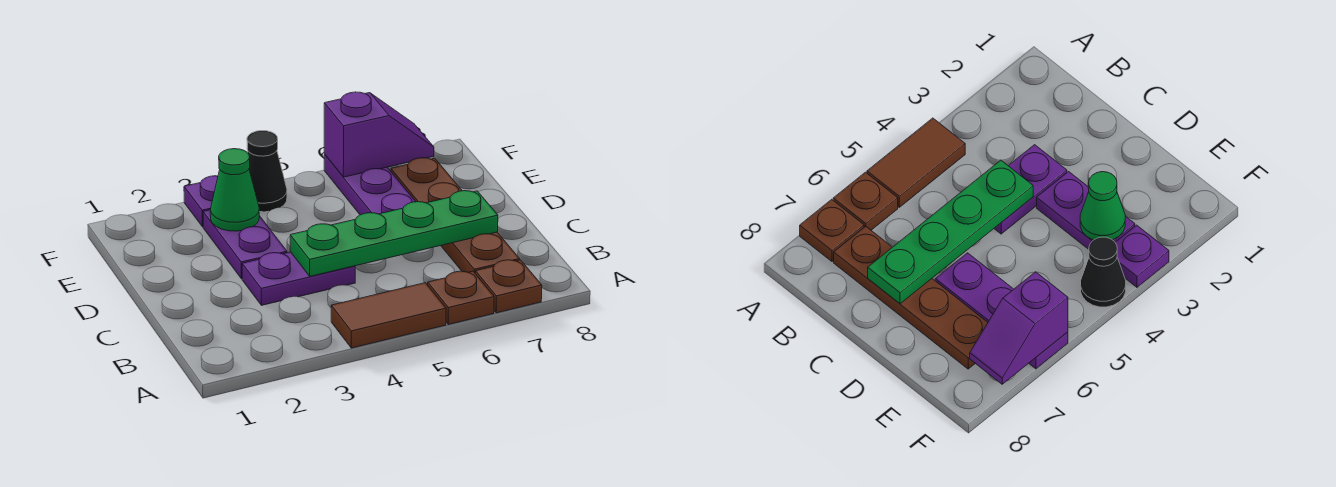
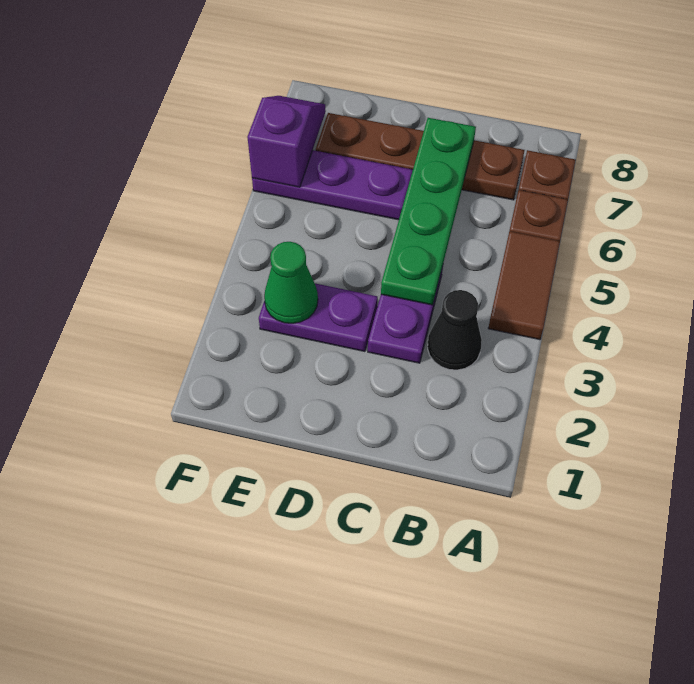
purple plate F3 level 1 -> none
black cone F4 level 1 -> black cone B3 level 1

